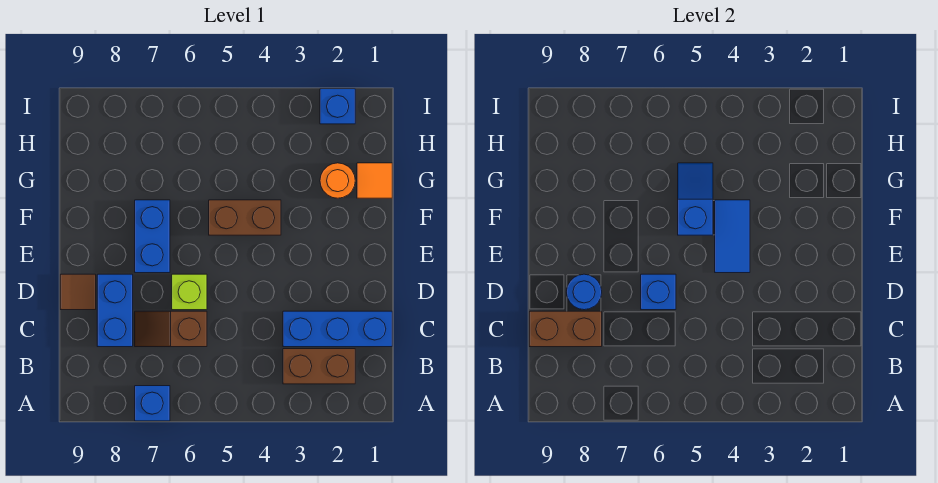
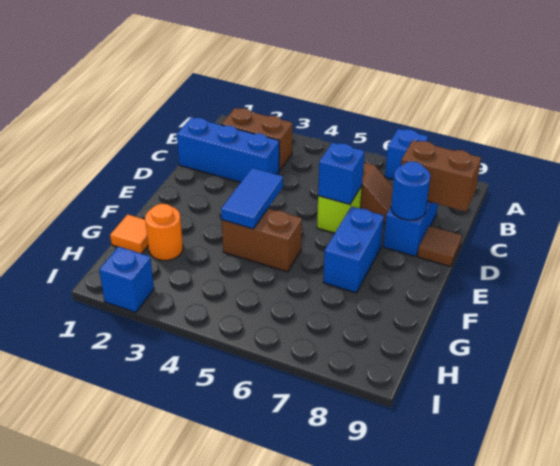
blue slope F5:G5 level 2 top F -> none

